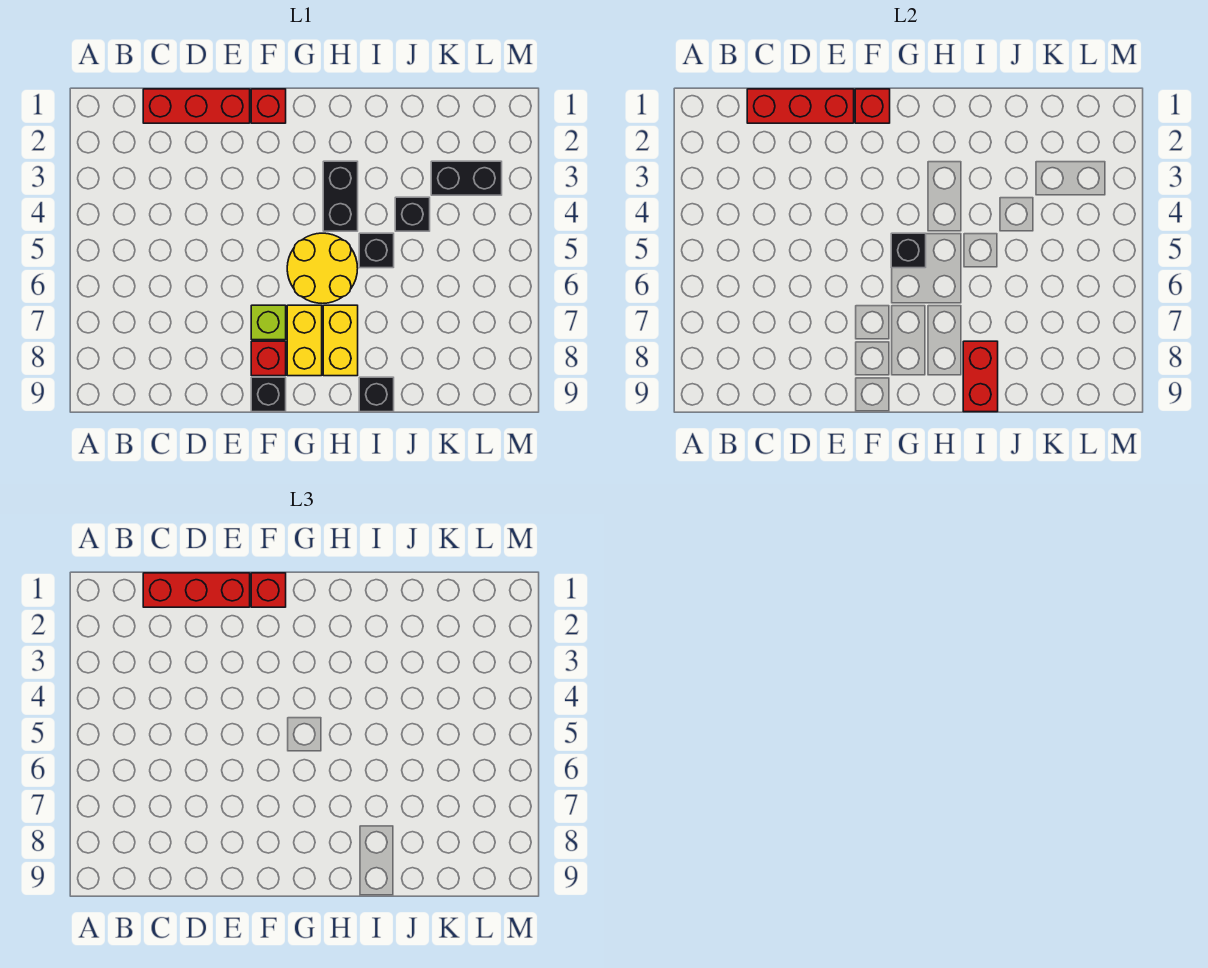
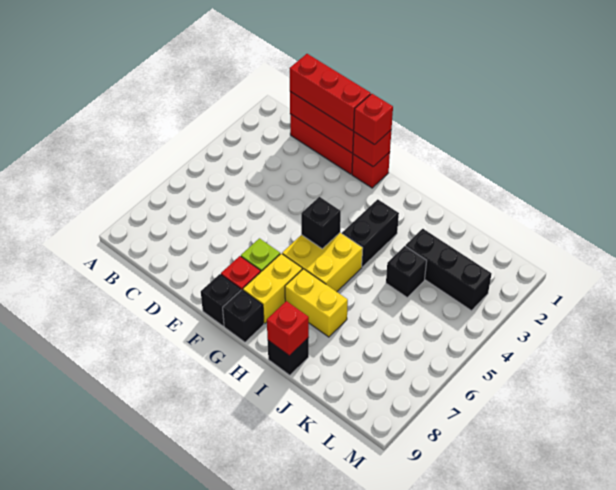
yellow round brick G5:H6 level 1 -> yellow brick G5:H6 level 1
yellow brick H7:H8 level 1 -> yellow brick H7:I7 level 1
black brick I5 level 1 -> black brick G9 level 1
red brick I8:I9 level 2 -> red brick I9 level 2
black brick K3:L3 level 1 -> black brick J3:L3 level 1

